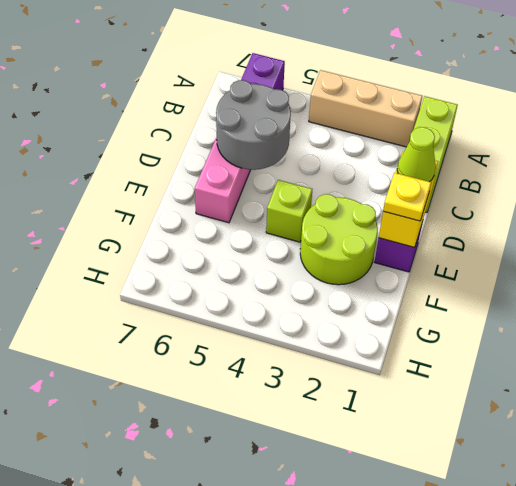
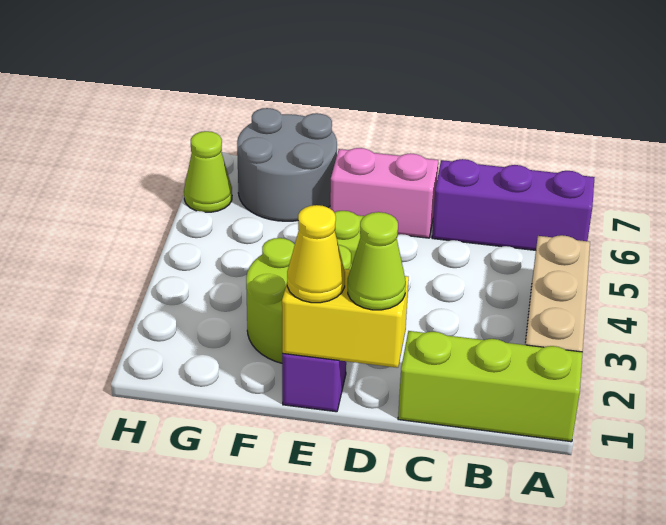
grey round brick C5:D6 level 2 -> grey round brick F6:G7 level 1
yellow plate E1 level 3 -> yellow cone E1 level 3
none -> lime cone H6 level 1

